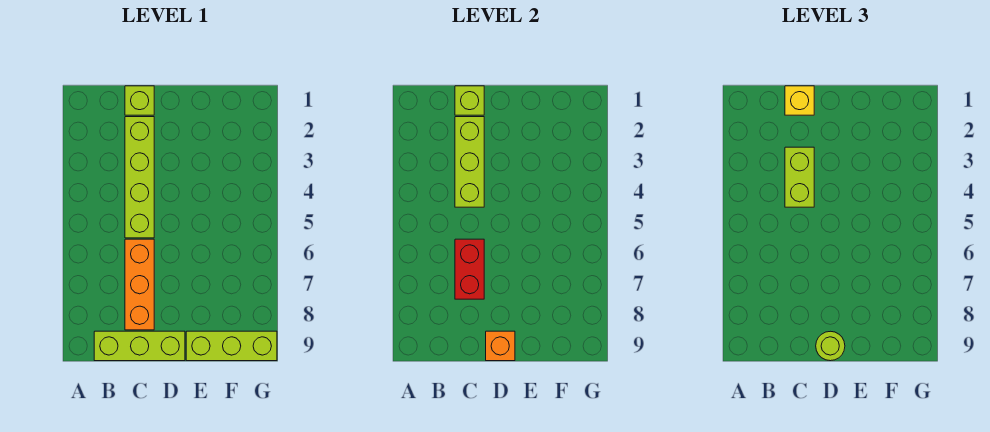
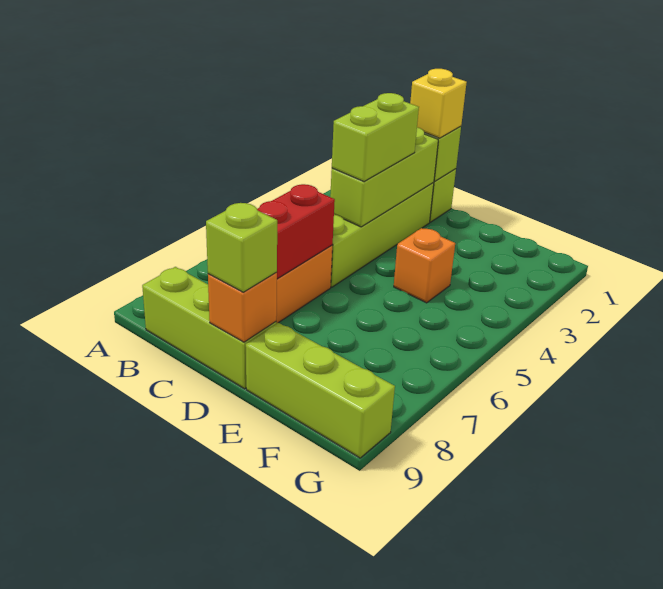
lime round brick D9 level 3 -> lime brick D9 level 3
none -> orange brick E4 level 1

